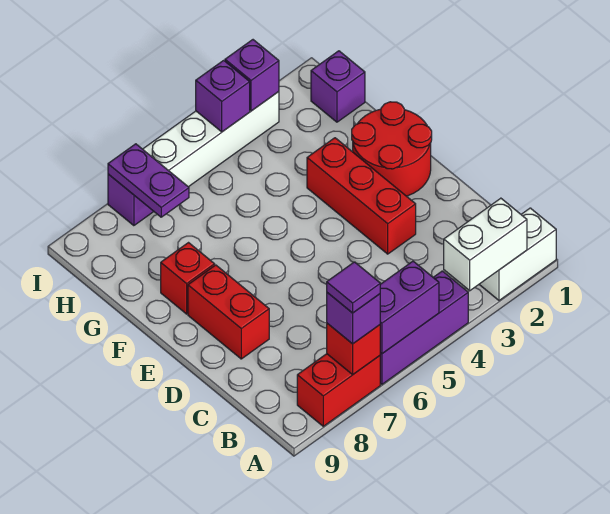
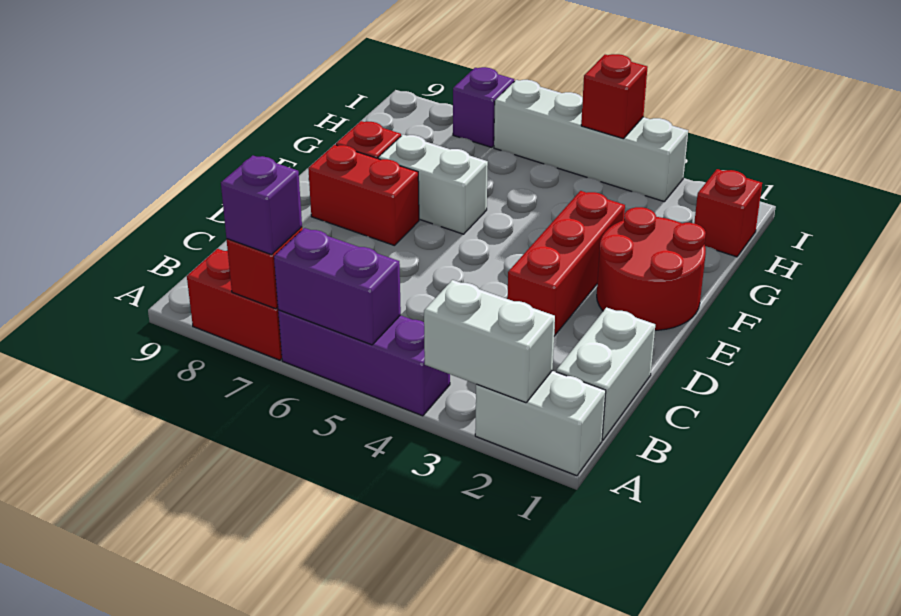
purple tile A7 level 4 -> none
none -> white brick B1:C1 level 1
red brick D8:E8 level 1 -> red brick E7:E8 level 1
none -> white brick F6:F7 level 1
purple brick H1 level 1 -> red brick H1 level 1
purple plate H7:I7 level 2 -> none
purple brick I3 level 2 -> none
purple brick I4 level 2 -> red brick I4 level 2

